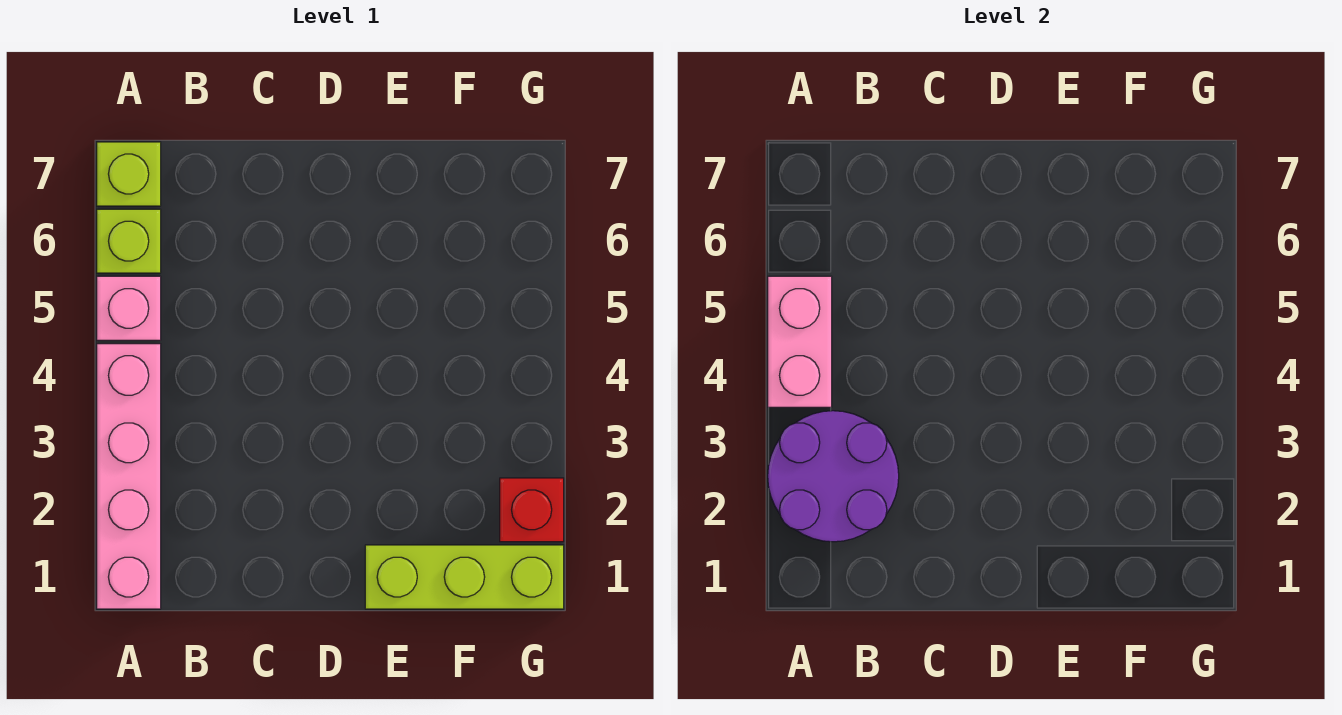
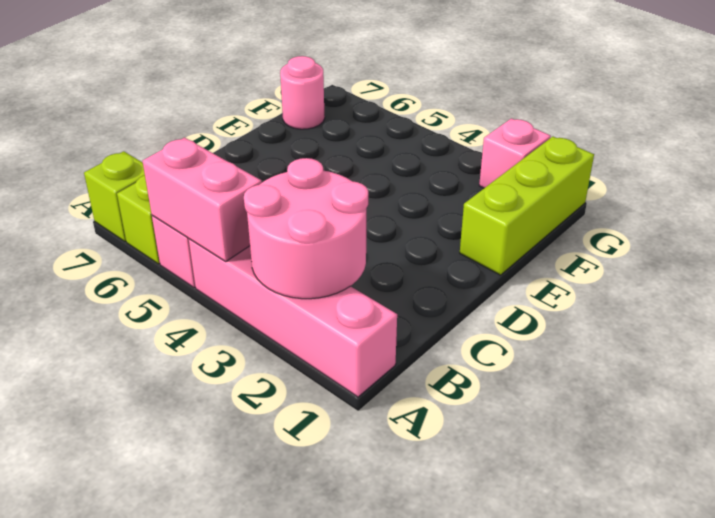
purple round brick A2:B3 level 2 -> pink round brick A2:B3 level 2
none -> pink round brick F7 level 1
red brick G2 level 1 -> pink brick G2 level 1

